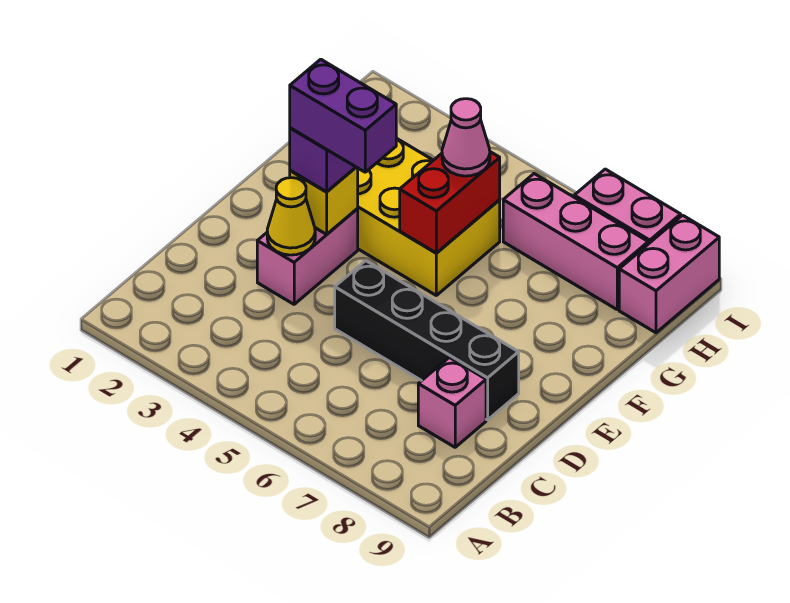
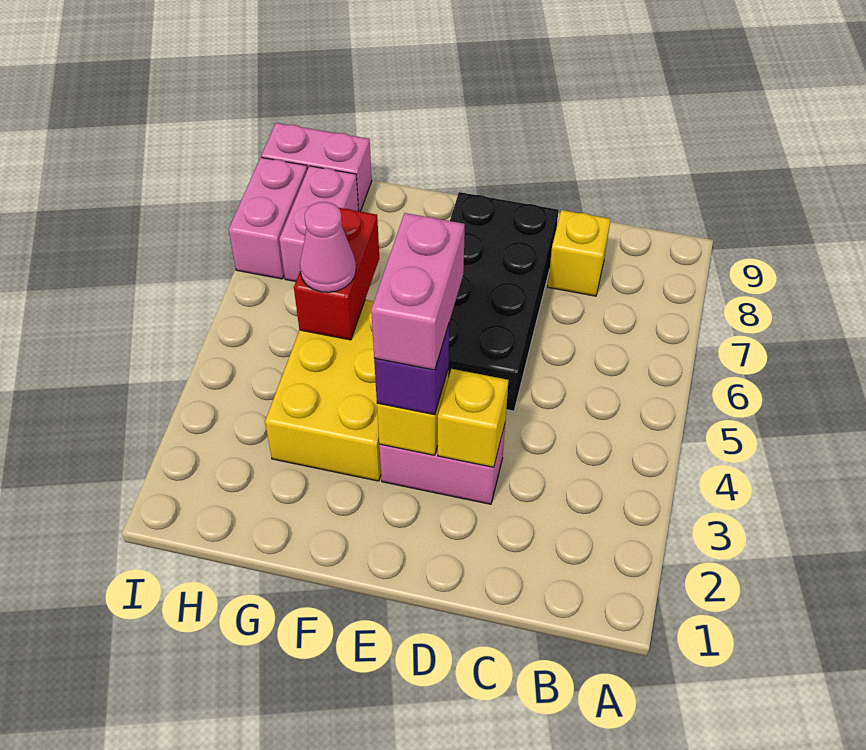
pink brick C8 level 1 -> yellow brick C8 level 1
yellow cone D3 level 2 -> yellow brick D3 level 2
black brick D5:D8 level 1 -> black brick D5:E8 level 1
purple brick E3:E4 level 4 -> pink brick E3:E4 level 4
red brick F5:G5 level 2 -> red brick G5:G6 level 2
pink brick H6:H8 level 1 -> pink brick H7:H8 level 1

